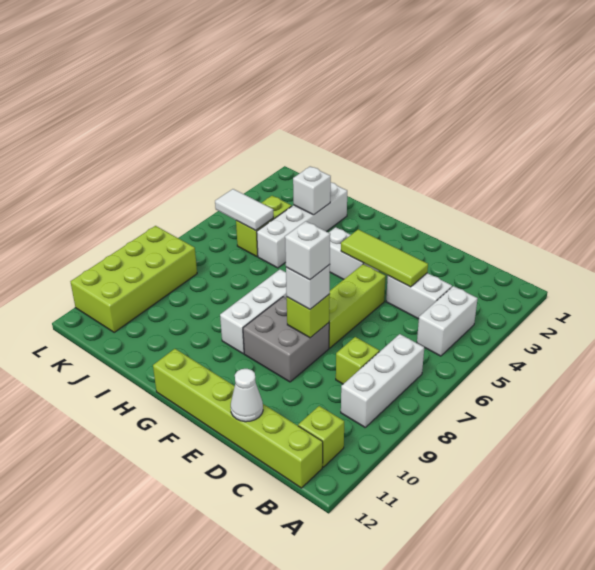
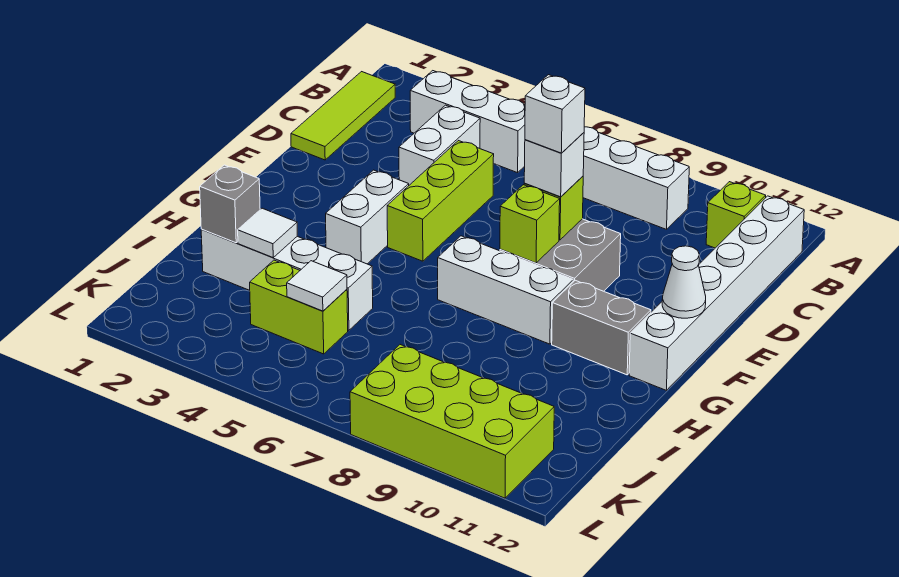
white brick B4:B5 level 1 -> white brick B3:B5 level 1
lime brick B12:G12 level 1 -> white brick B12:G12 level 1
lime brick C8 level 1 -> lime brick F8 level 2
lime tile D4:F4 level 2 -> lime tile B1:D1 level 1
white cone D12 level 2 -> white cone F12 level 2
lime brick E5:E7 level 1 -> lime brick D5:F5 level 1
none -> grey brick G10:G11 level 1
none -> grey brick I2 level 2
white brick I3 level 2 -> white tile I3 level 2
white tile J5:K5 level 2 -> white tile J5 level 2

